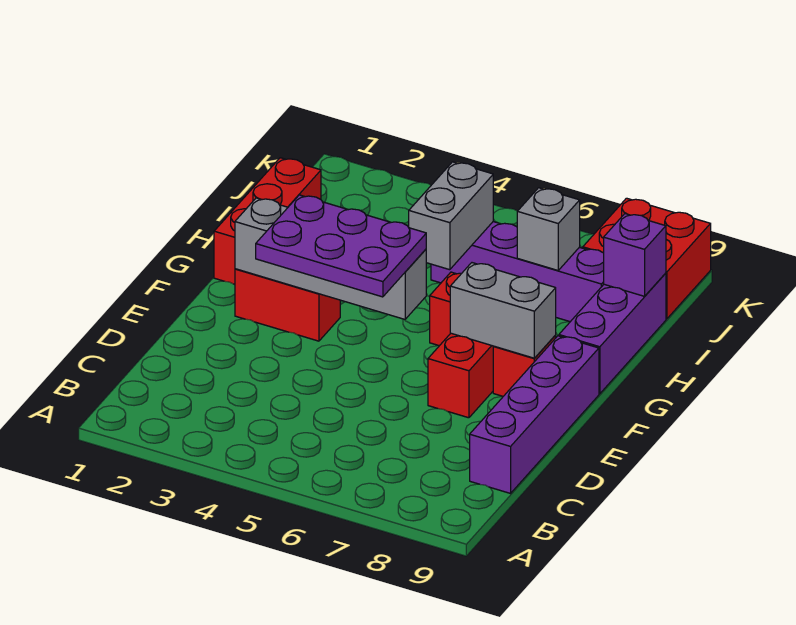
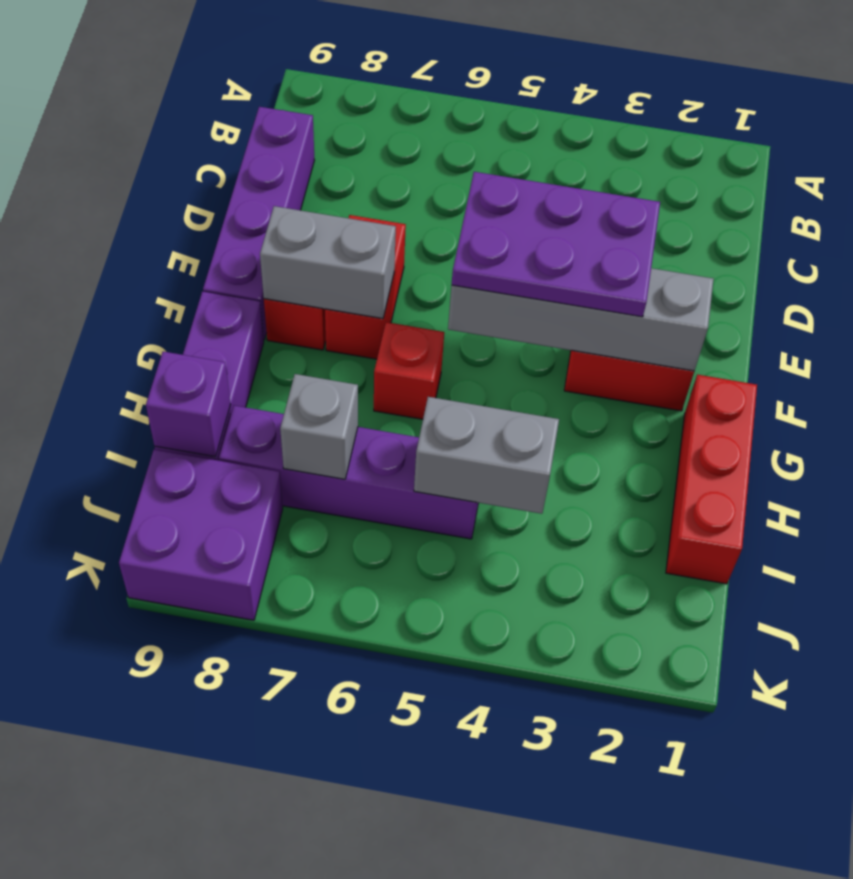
grey brick H5:I5 level 2 -> grey brick I4:I5 level 2
red brick J8:K9 level 1 -> purple brick J8:K9 level 1

